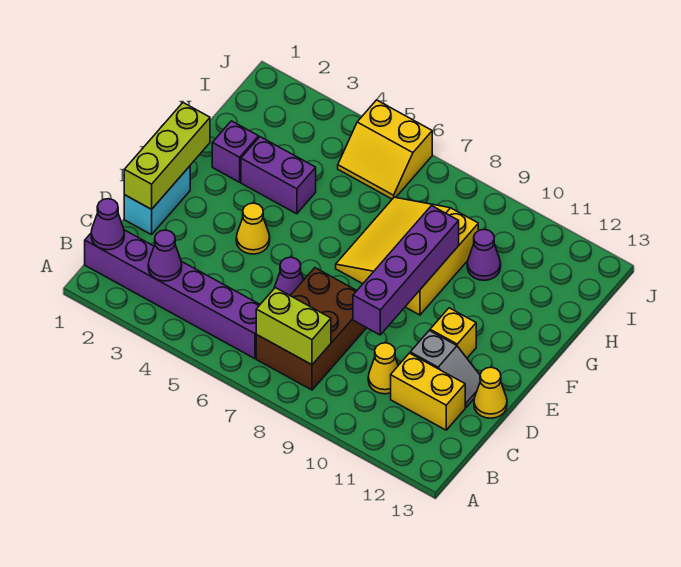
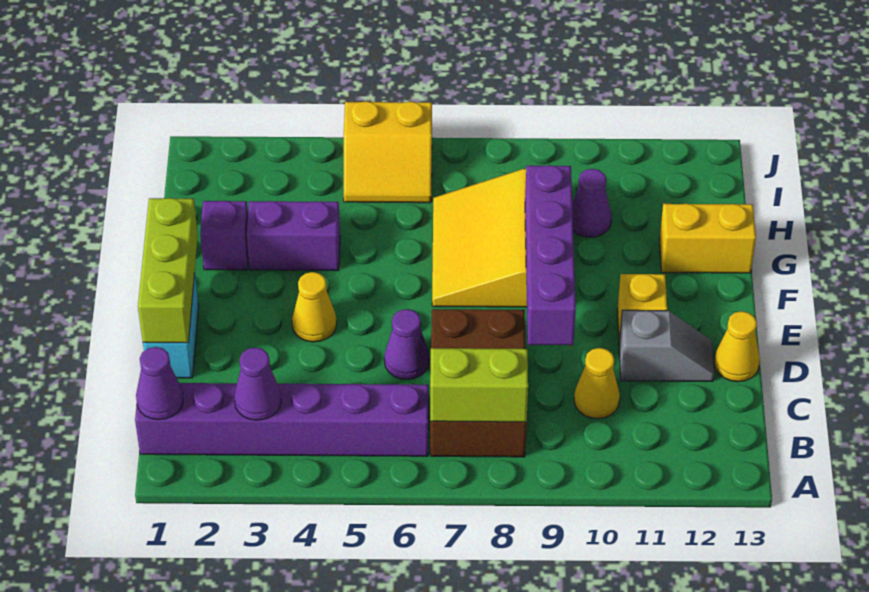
yellow brick C11:C12 level 1 -> yellow brick G12:G13 level 1

